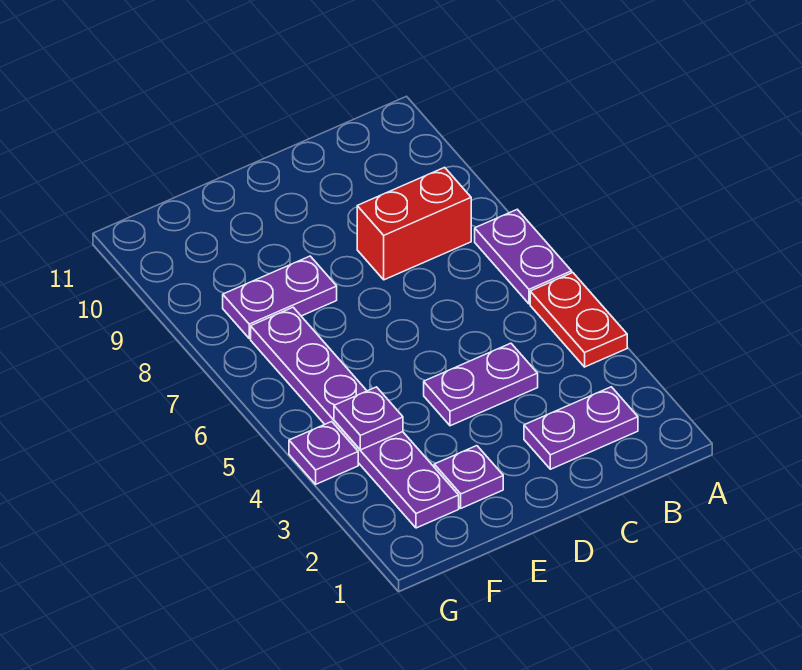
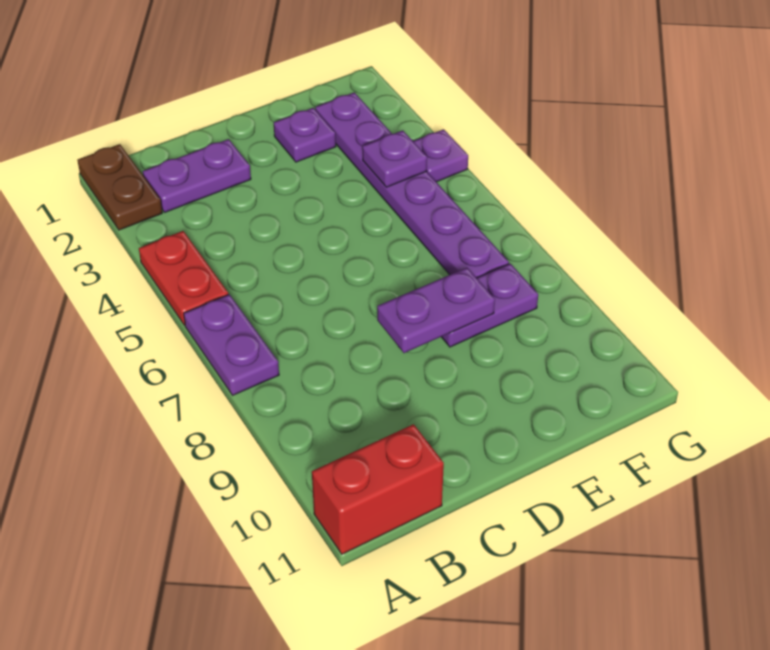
none -> brown plate A1:A2 level 1
red brick B8:C8 level 1 -> red brick A11:B11 level 1
purple plate C4:D4 level 1 -> purple plate D8:E8 level 2

